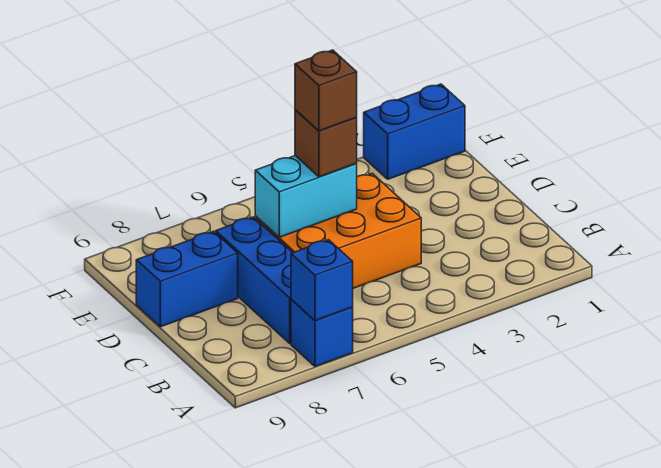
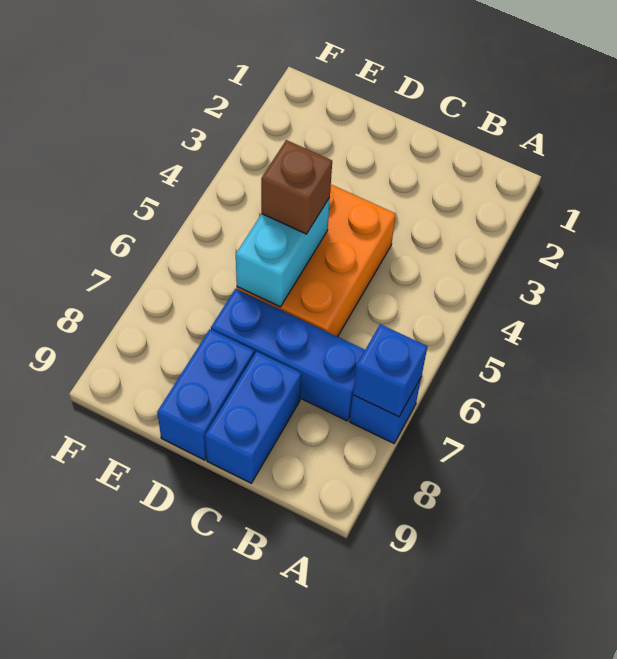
brown brick D5 level 4 -> none
blue brick F1:F2 level 1 -> blue brick C8:C9 level 1

